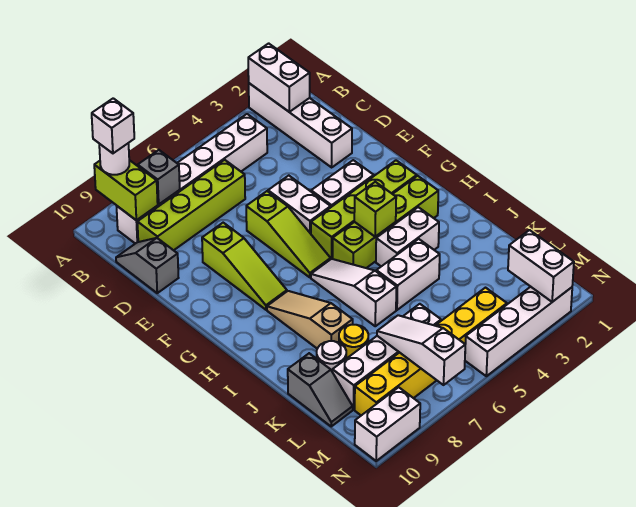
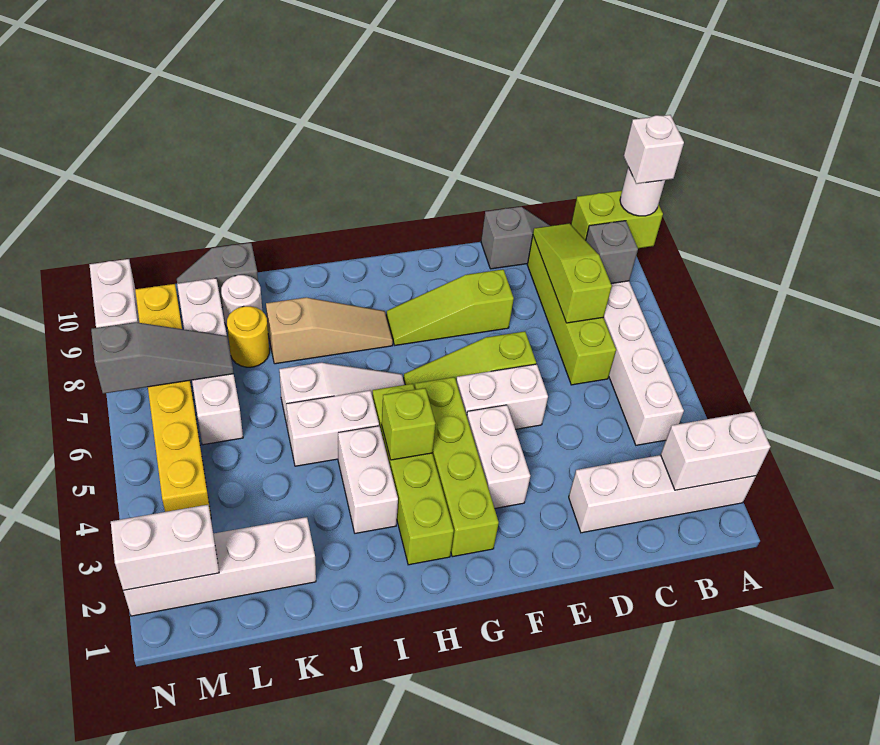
none -> lime slope C7:C9 level 2 top 7
white brick J4:J5 level 1 -> white brick I5:J5 level 1
white slope L7:N7 level 2 top N -> grey slope L7:N7 level 2 top N
white brick N2:N5 level 1 -> white brick K2:N2 level 1

